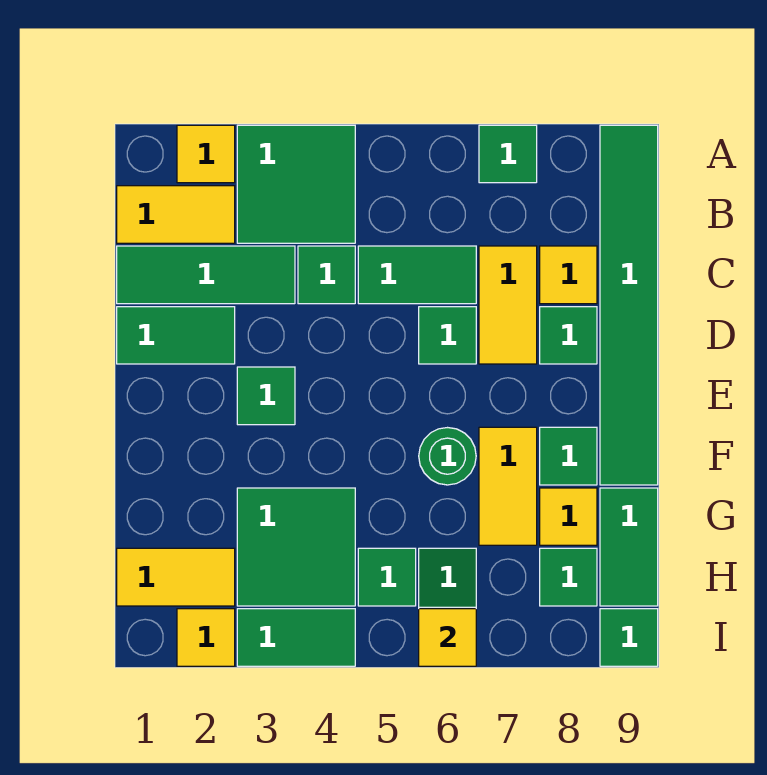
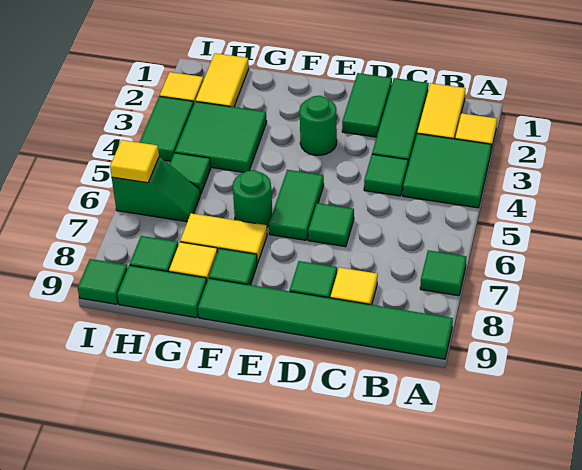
green tile C5:C6 level 1 -> green tile E5:E6 level 1
yellow tile C7:D7 level 1 -> none
green tile E3 level 1 -> green round brick E3 level 1

